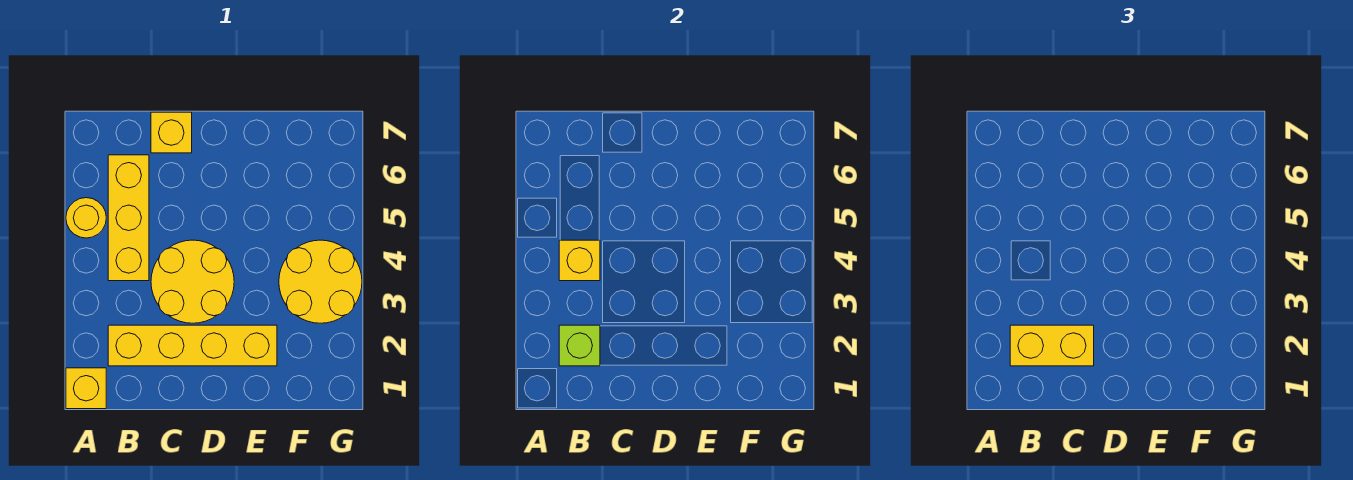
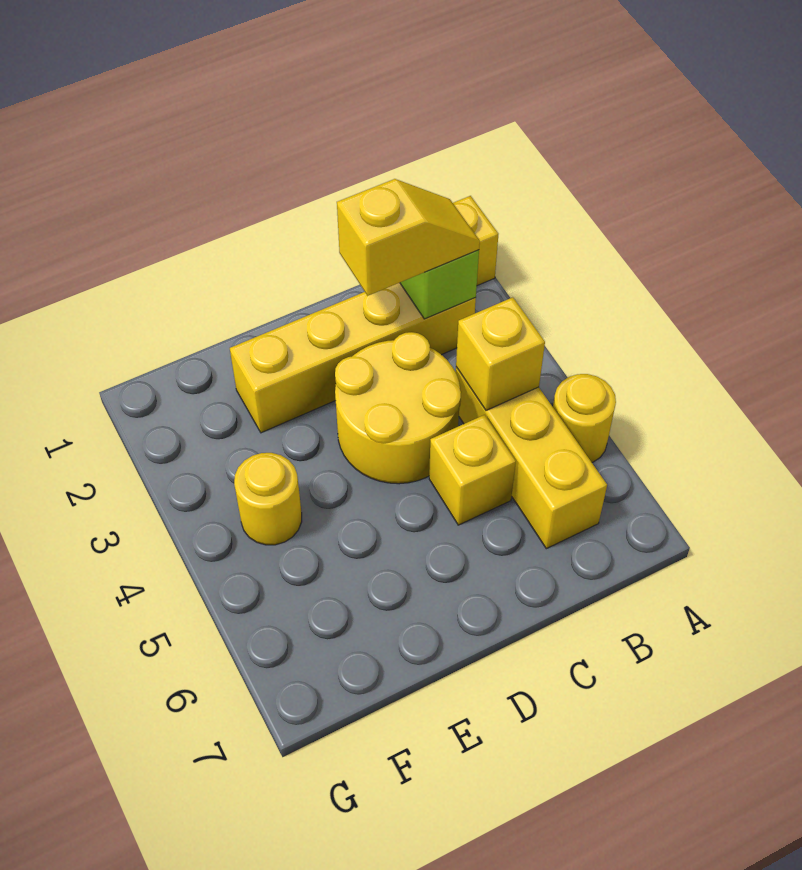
yellow brick B2:C2 level 3 -> yellow slope B2:C2 level 3 top C
yellow brick C7 level 1 -> yellow brick C5 level 1
yellow round brick F3:G4 level 1 -> yellow round brick F4 level 1

